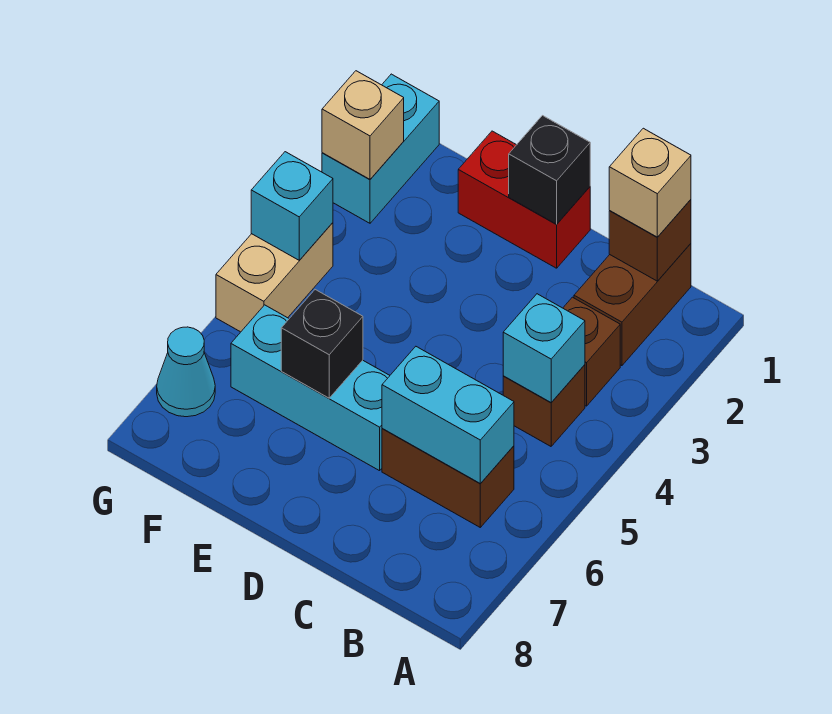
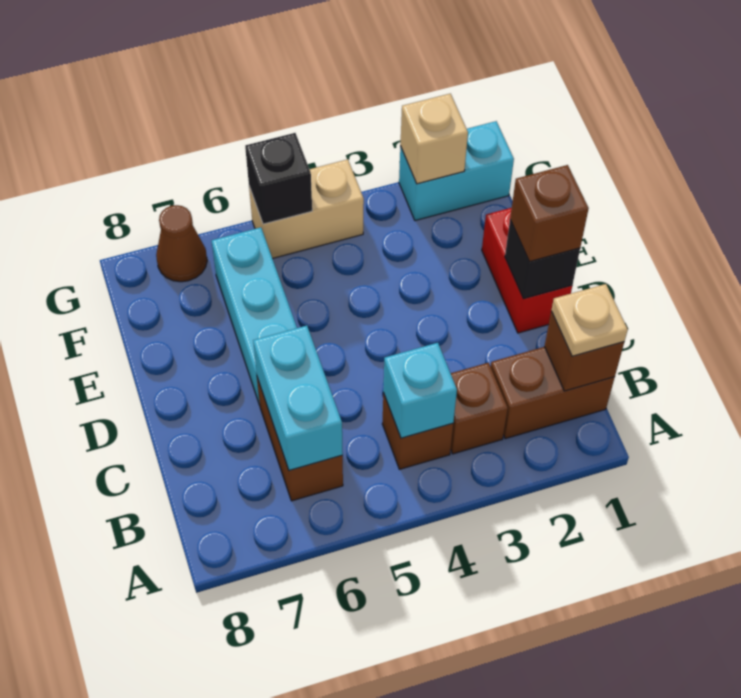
tan brick B1 level 3 -> tan plate B1 level 3
none -> brown brick D1 level 3
black brick E6 level 2 -> black brick G5 level 2
cyan brick G4 level 2 -> none
cyan cone G7 level 1 -> brown cone G7 level 1

